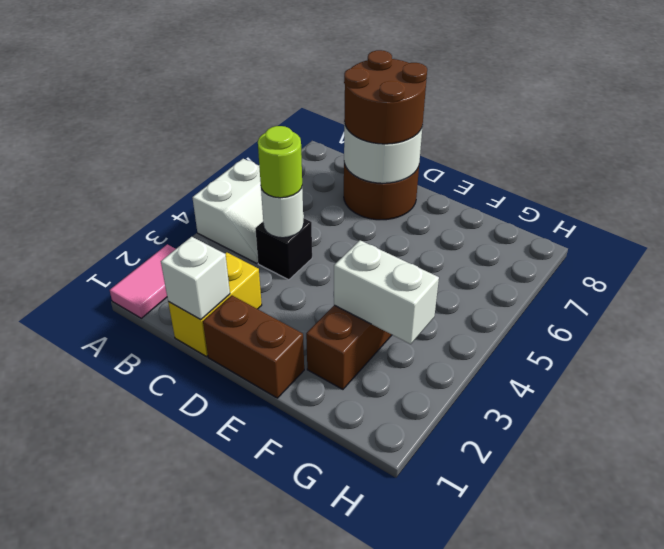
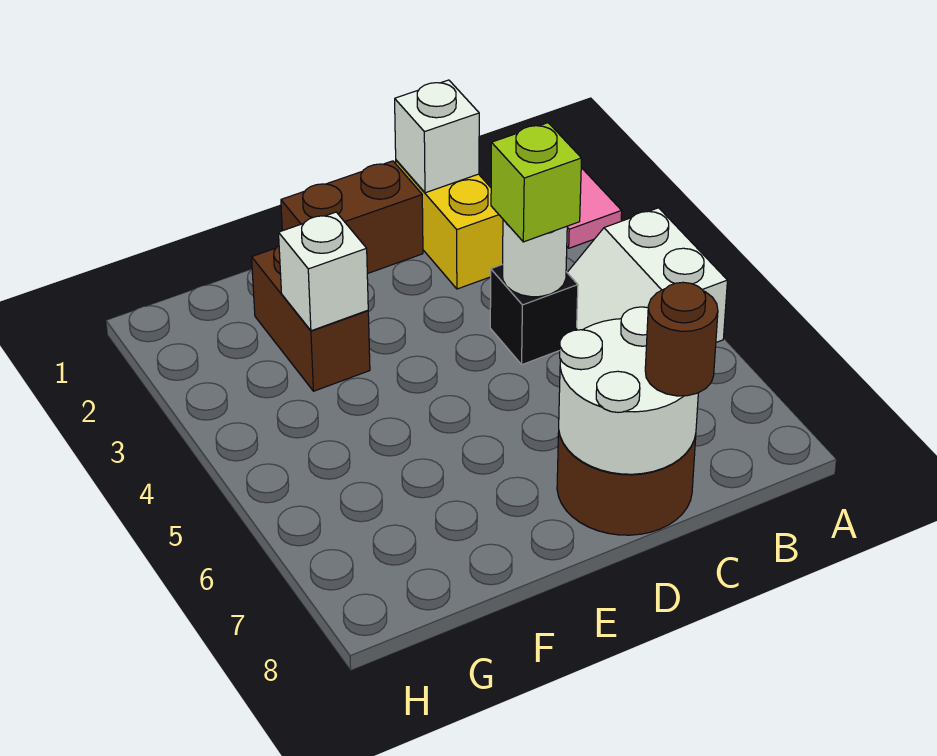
lime round brick C4 level 3 -> lime brick C4 level 3
brown round brick C7:D8 level 3 -> brown round brick C8 level 3
white brick F3:G3 level 2 -> white brick F3 level 2

